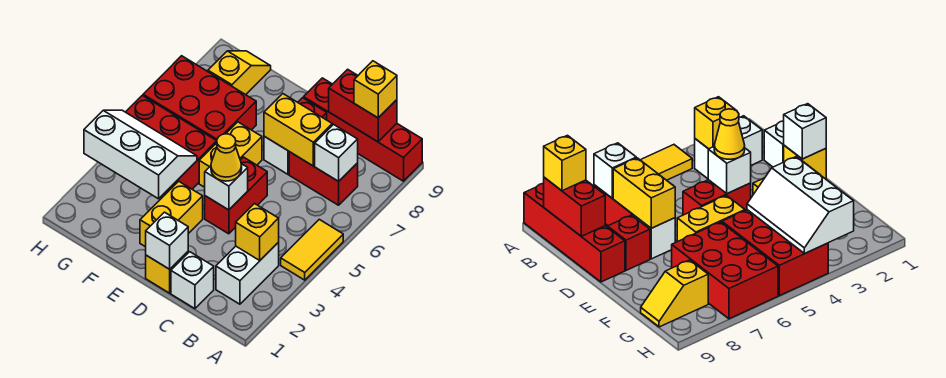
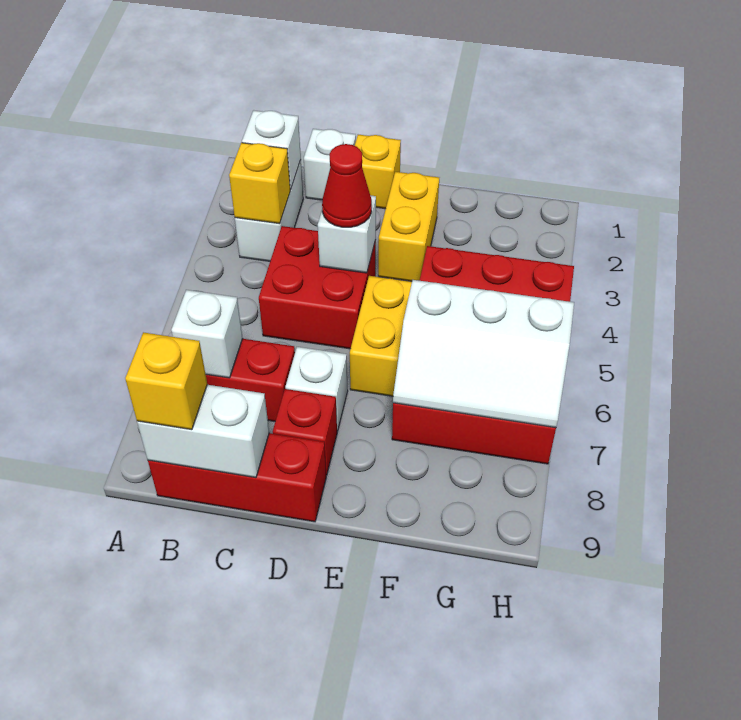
yellow tile A4:A5 level 1 -> none
red brick A9:D9 level 1 -> red brick B9:D9 level 1
red brick B9:C9 level 2 -> white brick B9:C9 level 2
yellow brick C7:D7 level 2 -> none
white brick D1 level 2 -> white brick B2 level 2
red brick D4:D5 level 1 -> red brick C4:D5 level 1
yellow cone D4 level 3 -> red cone D4 level 3
white slope F3:H4 level 2 top 3 -> white slope F6:H7 level 2 top 6
yellow slope G8:G9 level 1 top 8 -> none

